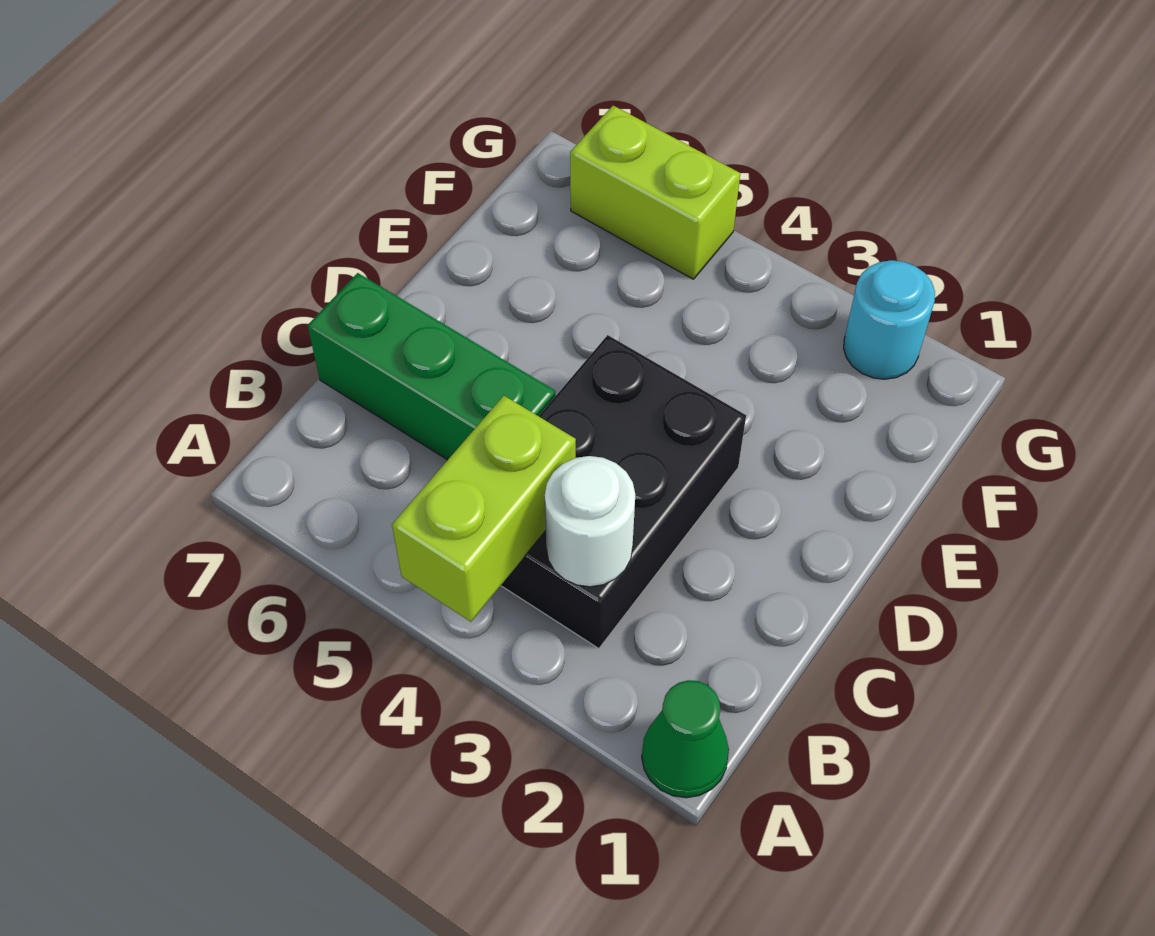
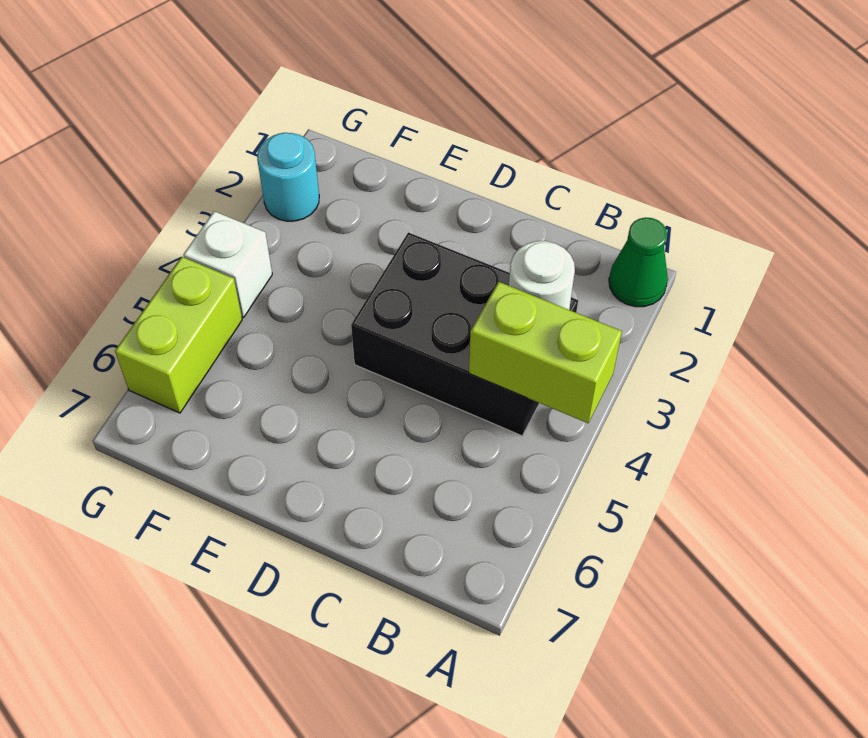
green brick C5:C7 level 1 -> none
none -> white brick G4 level 1

